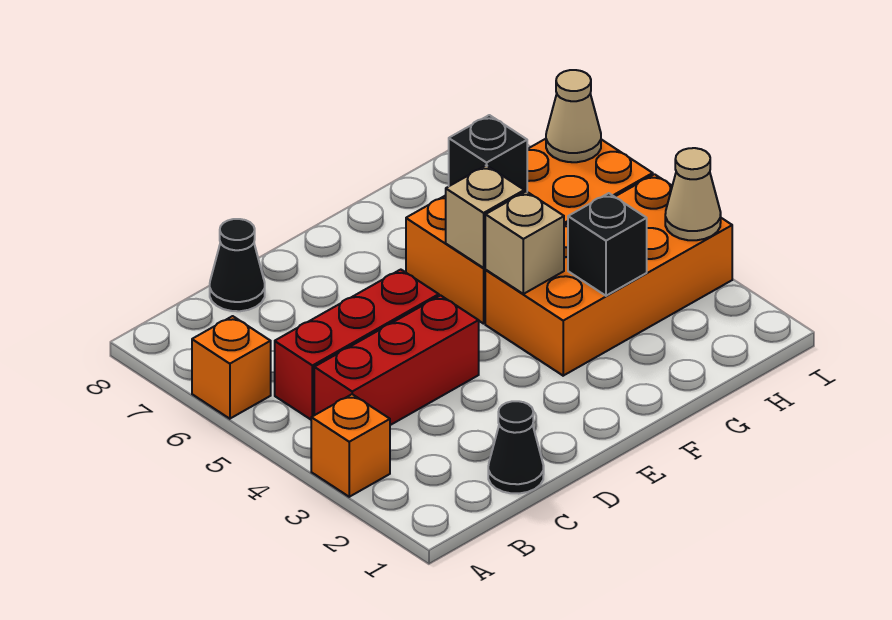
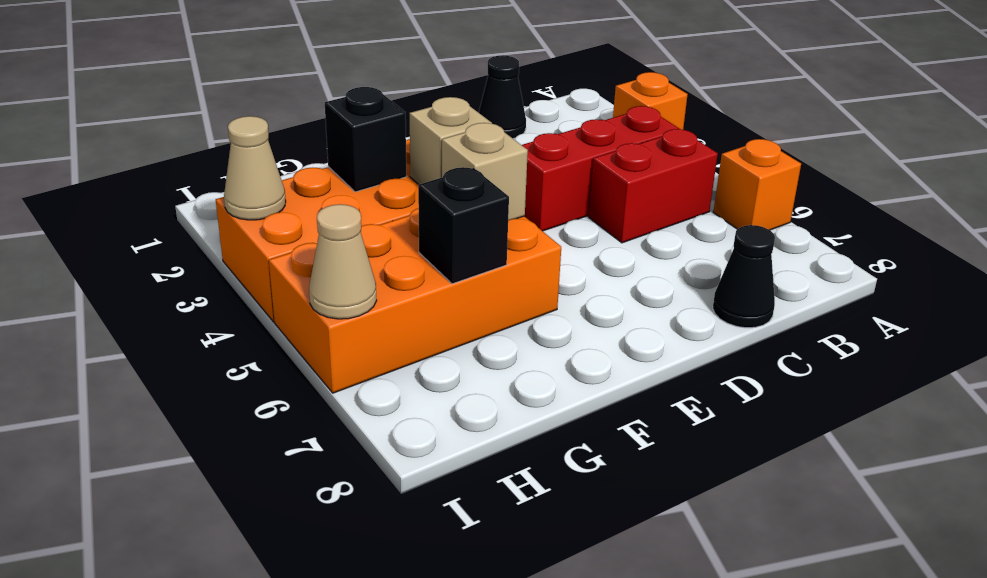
red brick B5:D5 level 1 -> red brick B5:C5 level 1

